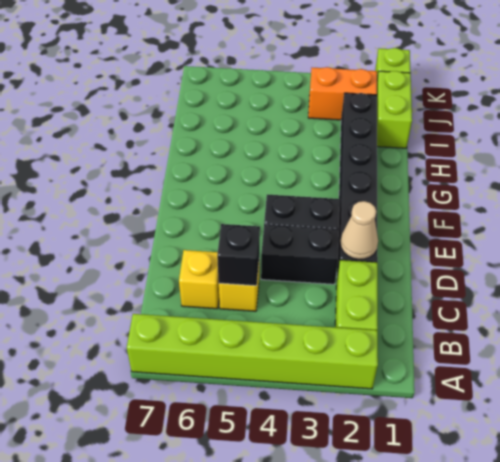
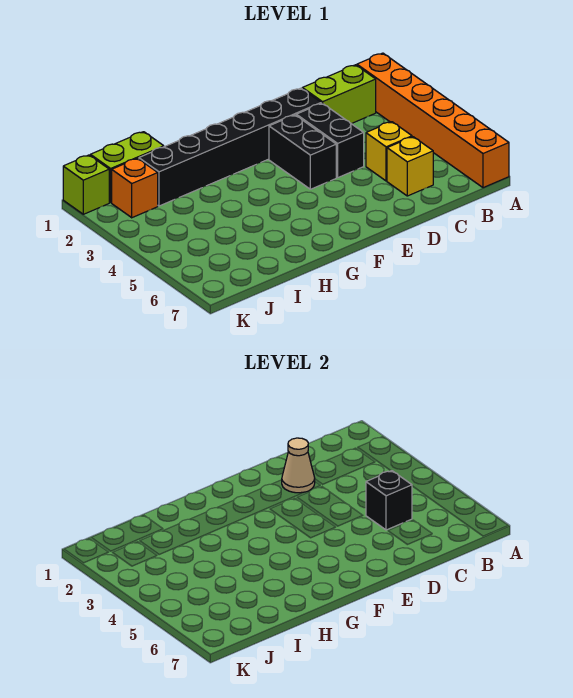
lime brick A2:A7 level 1 -> orange brick A2:A7 level 1
orange brick J2:J3 level 1 -> orange brick J2 level 1

